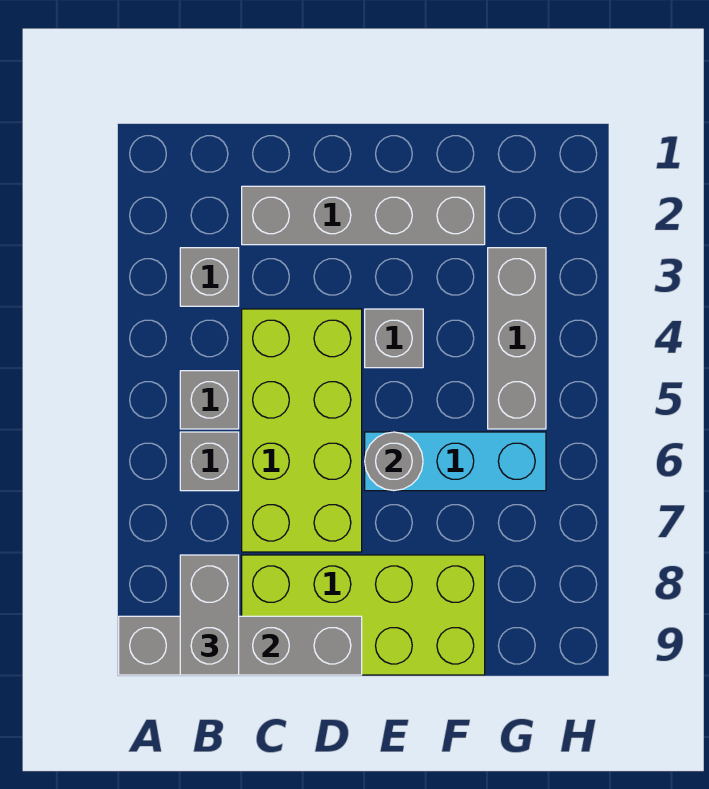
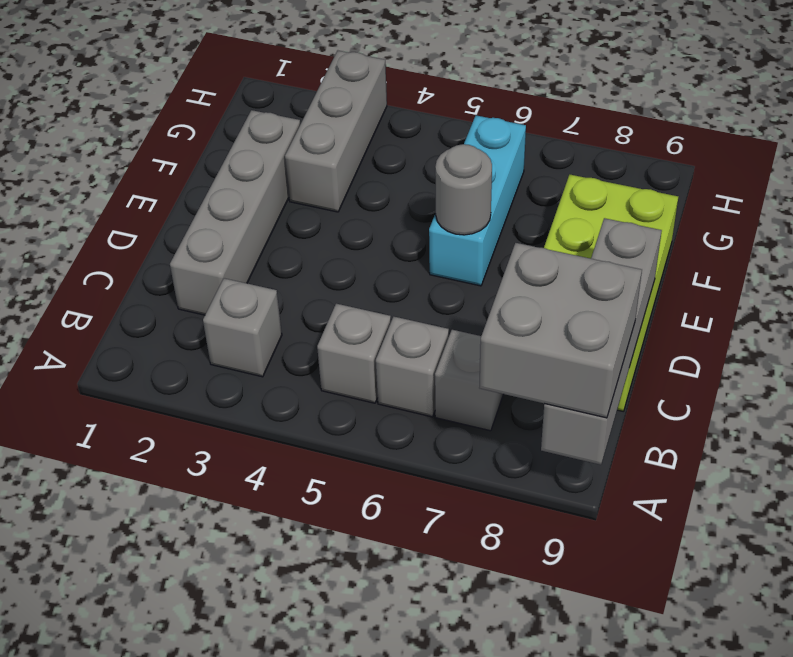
grey brick B8:B9 level 3 -> grey brick A8:B9 level 3
lime brick C4:D7 level 1 -> none
grey brick E4 level 1 -> grey brick B7 level 1
grey brick G3:G5 level 1 -> grey brick F3:H3 level 1

